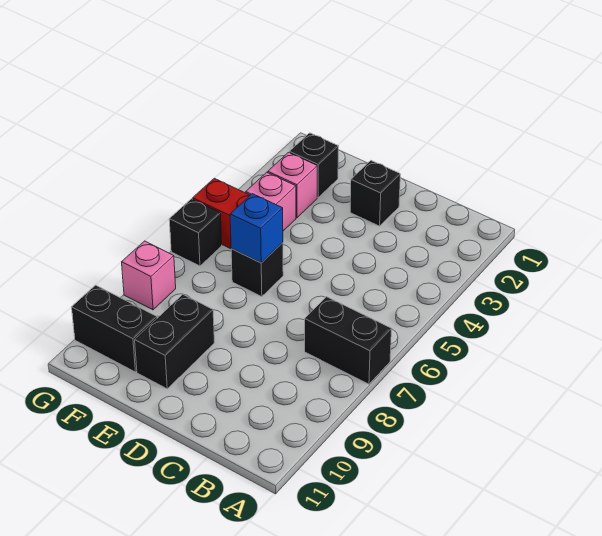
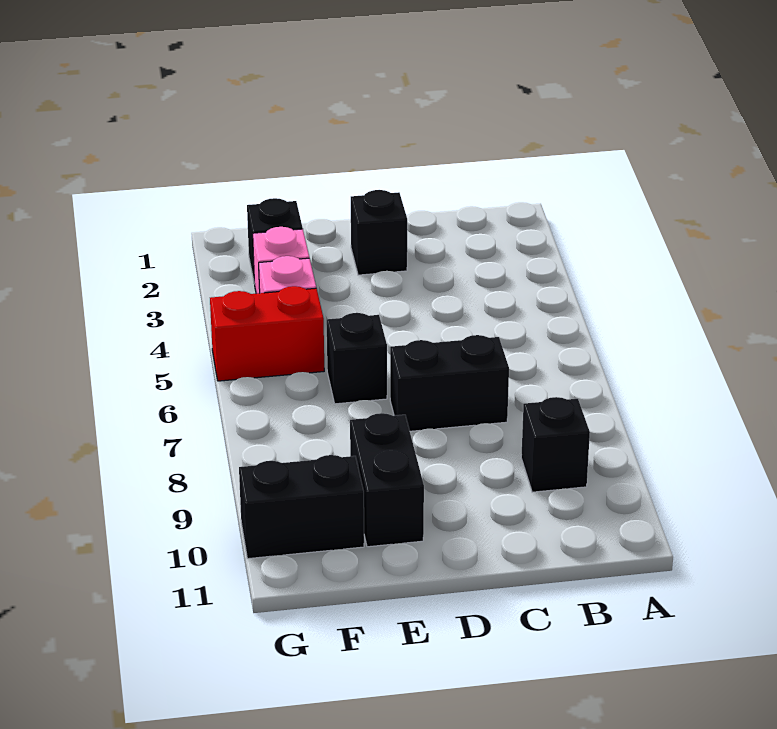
black brick A7:B7 level 1 -> black brick C7:D7 level 1
blue brick E6 level 2 -> none
black brick G6 level 1 -> black brick B9 level 1
pink brick G8 level 1 -> none

